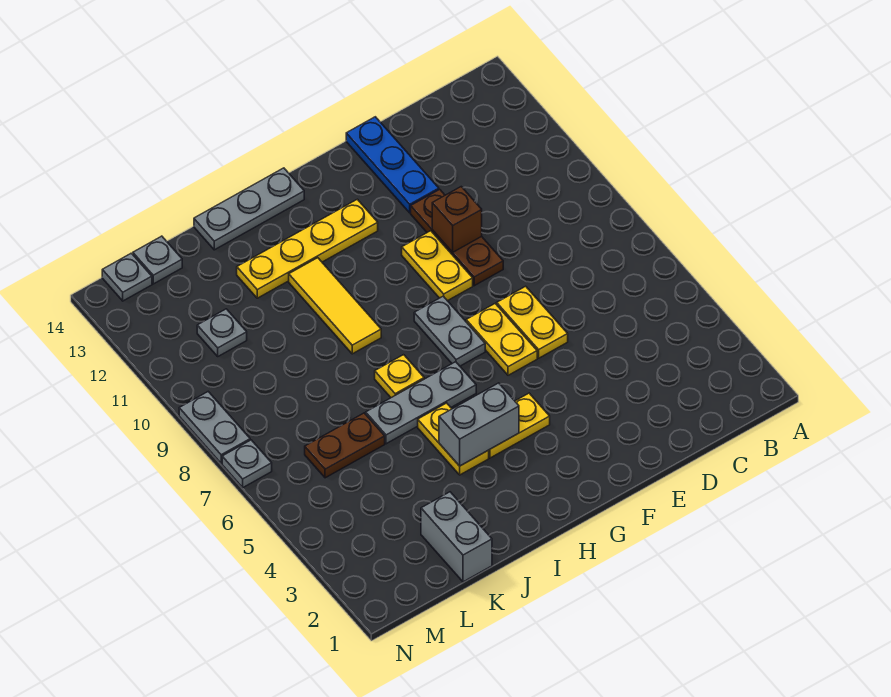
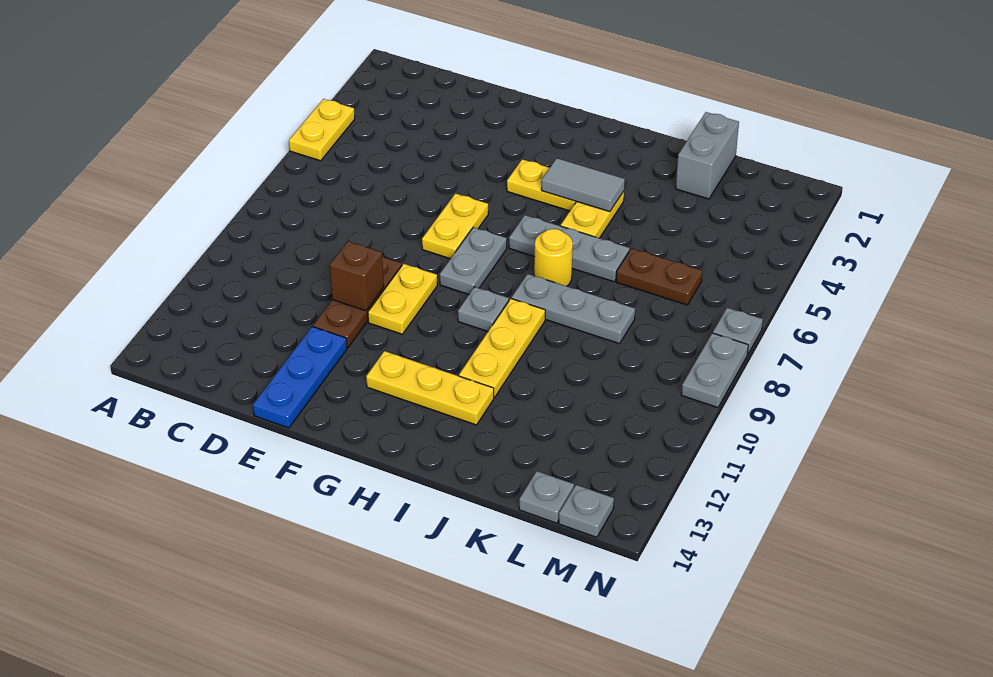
yellow plate E6:E7 level 1 -> yellow plate A4:A5 level 1
yellow plate G12:J12 level 1 -> yellow plate G12:I12 level 1
grey brick H4:I4 level 2 -> grey tile H4:I4 level 2
grey plate H14:J14 level 1 -> grey plate I8:K8 level 1
yellow plate I7 level 1 -> yellow round brick I7 level 1
yellow tile I9:I11 level 1 -> yellow plate I9:I11 level 1
grey plate L11 level 1 -> grey plate H9 level 1

